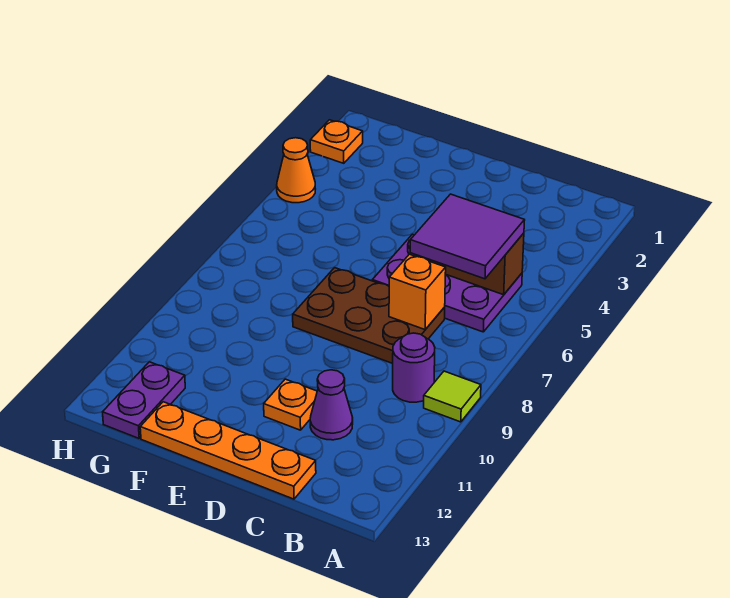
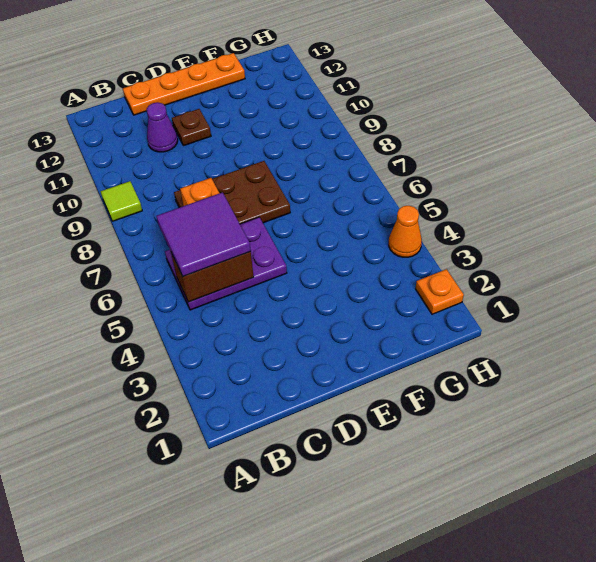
purple round brick B9 level 1 -> none
orange plate D11 level 1 -> brown plate D11 level 1
purple plate G12:G13 level 1 -> none

